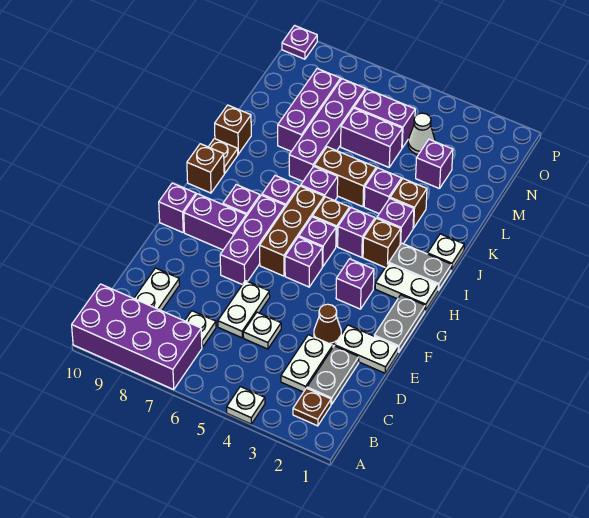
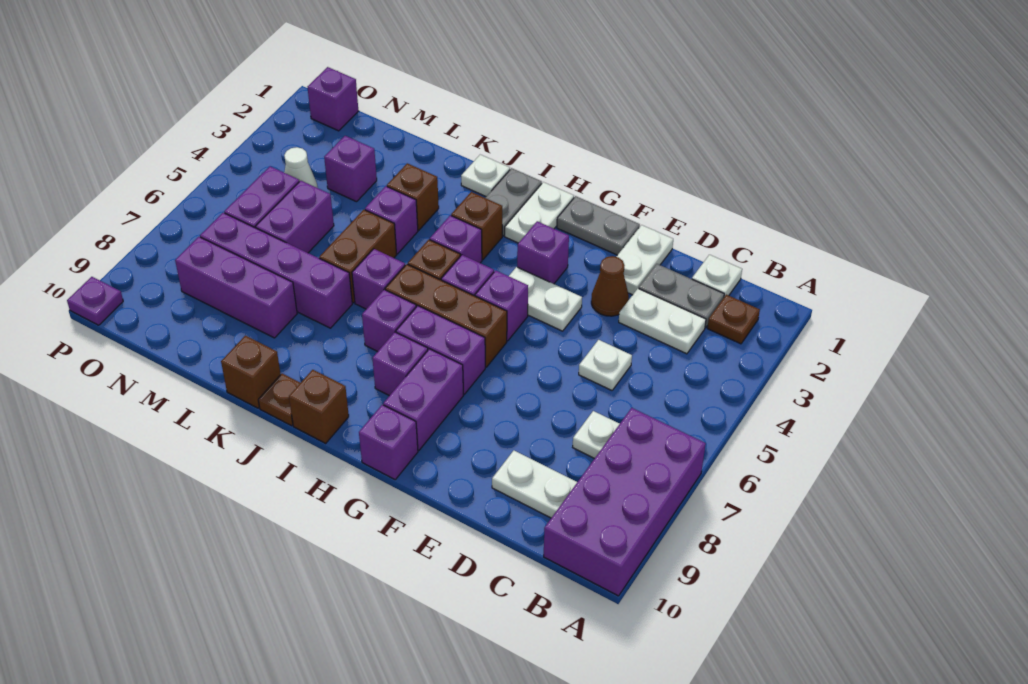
white plate A4 level 1 -> white plate C1 level 1
white plate D6:E6 level 1 -> white plate F4:G4 level 1
purple brick F7:H7 level 1 -> purple brick G7:H7 level 1
purple brick J3 level 1 -> purple brick O1 level 1

